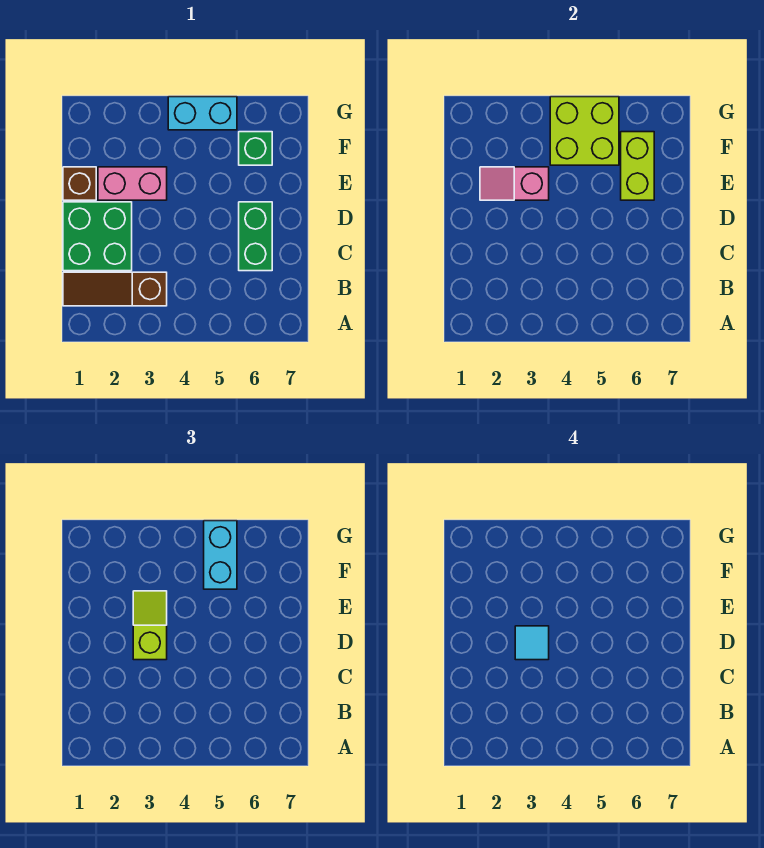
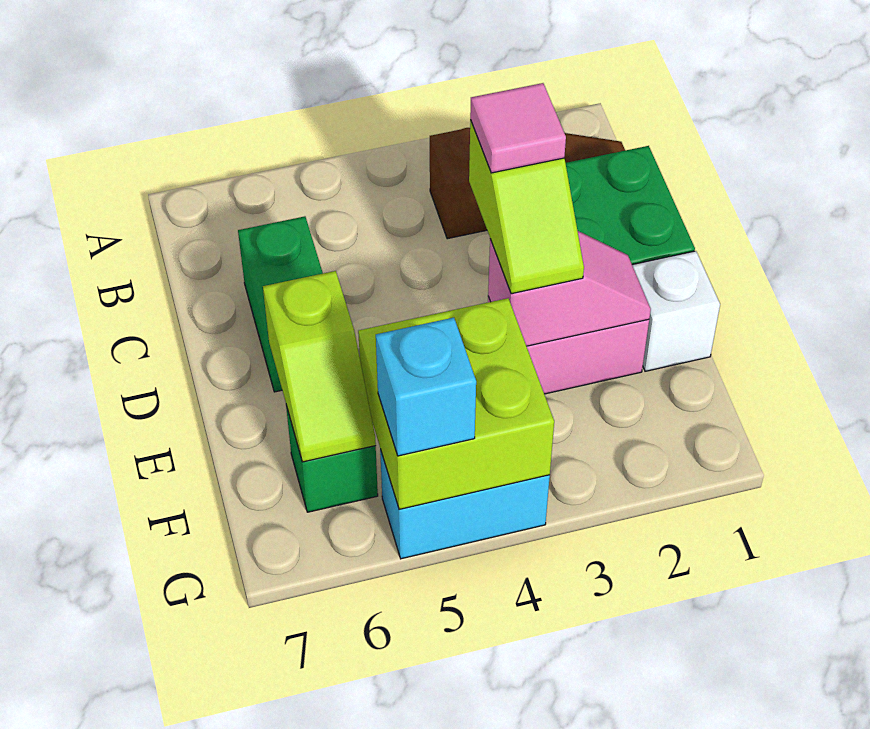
cyan tile D3 level 4 -> pink tile D3 level 4
brown brick E1 level 1 -> white brick E1 level 1
lime brick E6:F6 level 2 -> lime slope E6:F6 level 2 top E
cyan brick F5:G5 level 3 -> cyan brick G5 level 3

